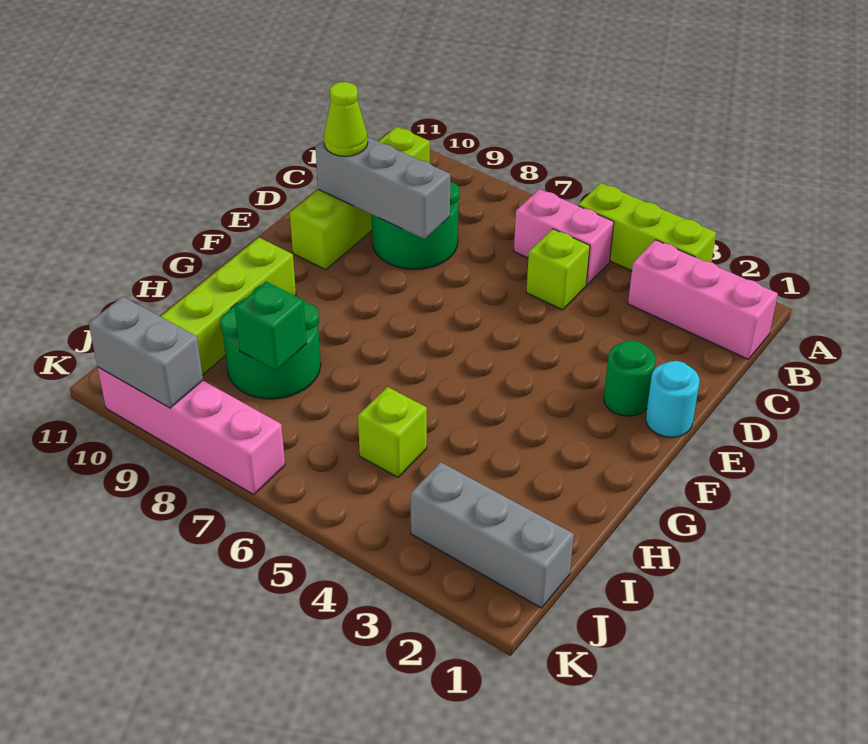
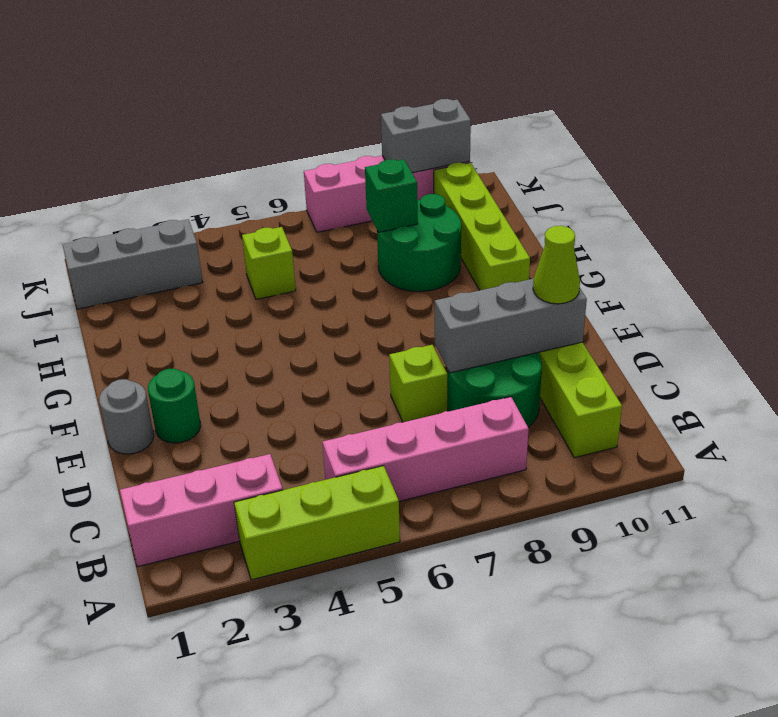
pink brick B5:B6 level 1 -> pink brick B5:B8 level 1
lime brick C5 level 1 -> lime brick D7 level 1
cyan round brick E1 level 1 -> grey round brick E1 level 1

